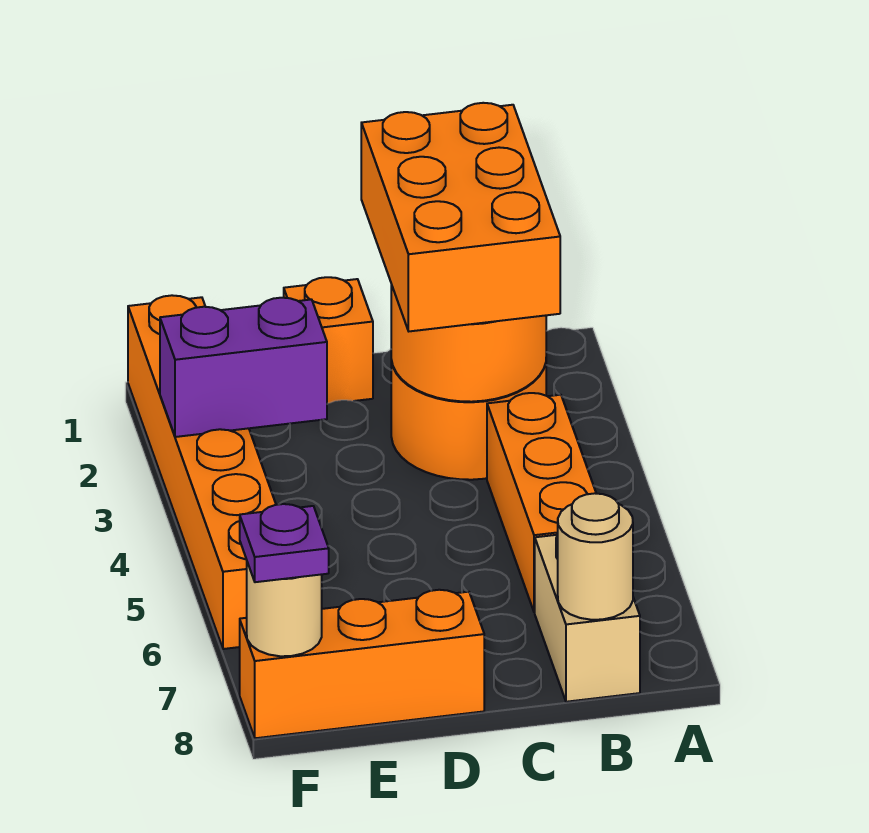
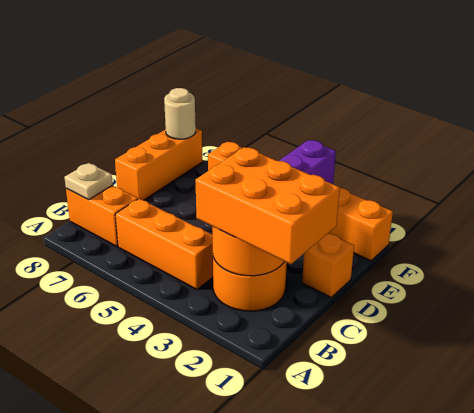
tan brick B7:B8 level 1 -> orange brick B7:B8 level 1
tan round brick B8 level 2 -> tan plate B8 level 2
purple plate F8 level 3 -> none

